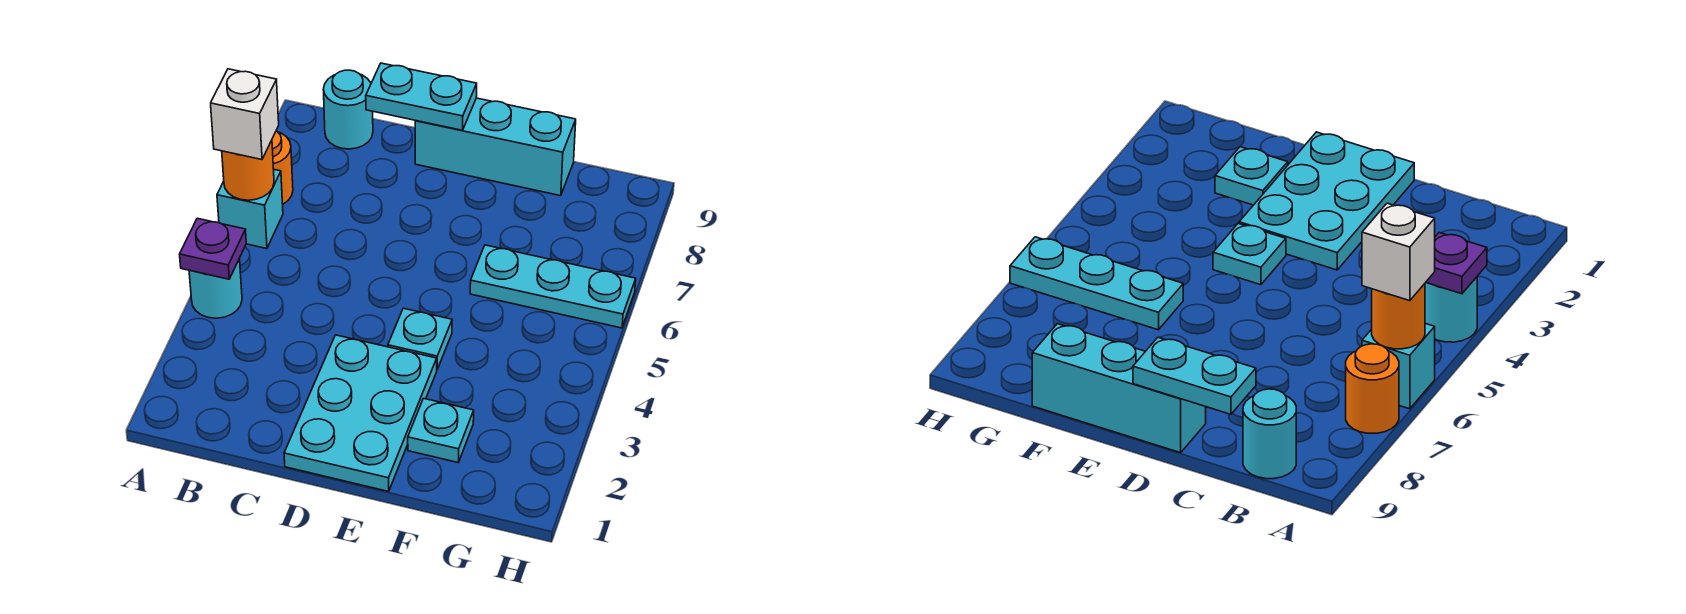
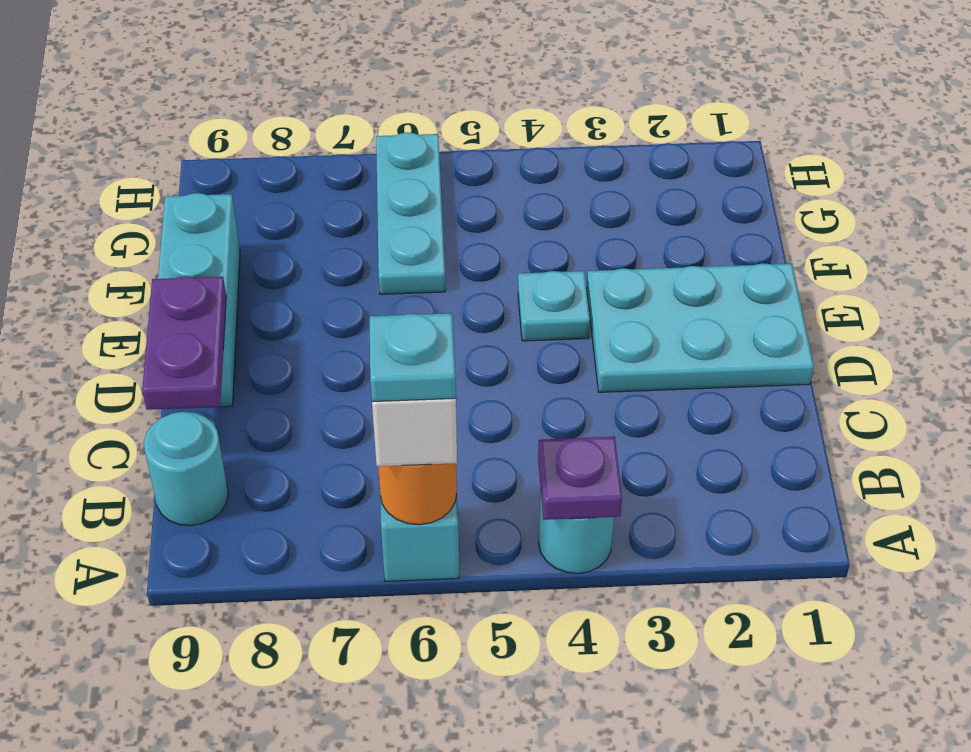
orange round brick A7 level 1 -> none
cyan plate C9:D9 level 2 -> purple plate C9:D9 level 2
cyan plate F2 level 1 -> cyan plate A6 level 4

